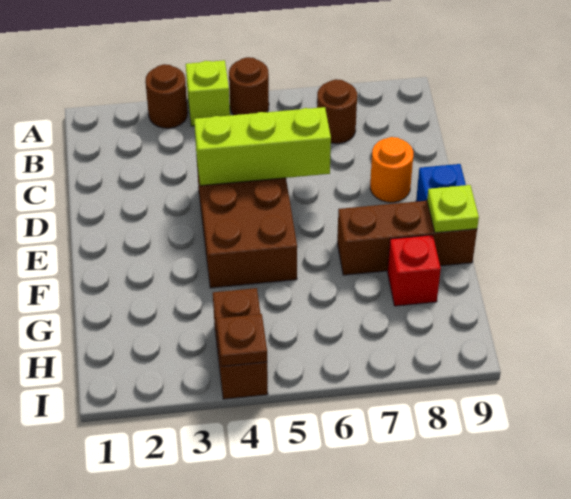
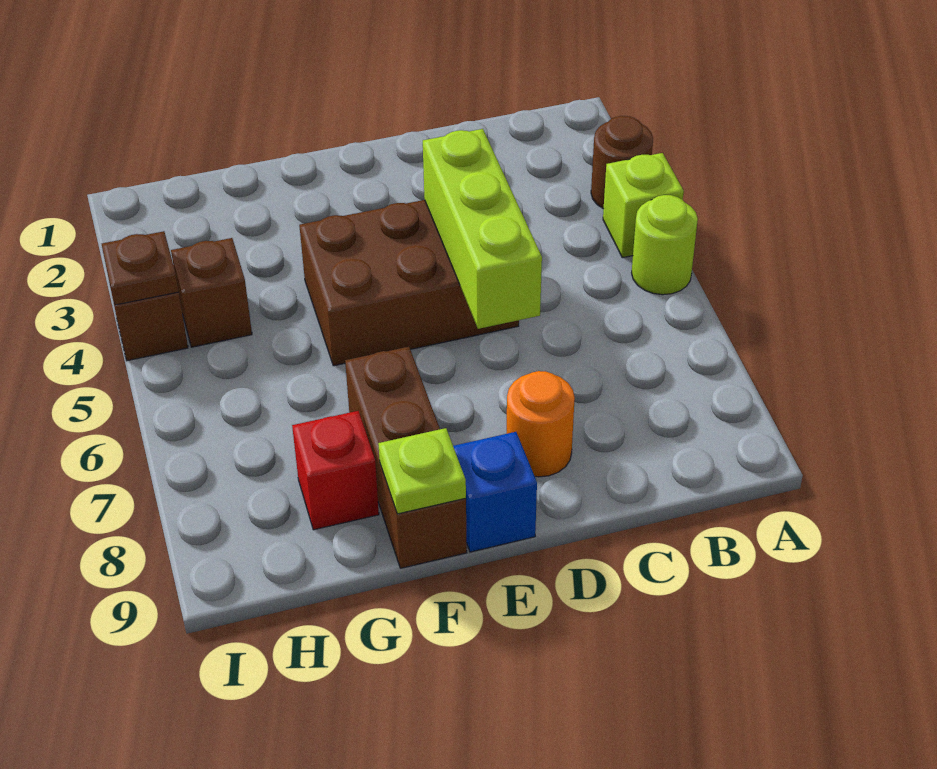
brown round brick A5 level 1 -> lime round brick A5 level 1
brown round brick B7 level 1 -> none

